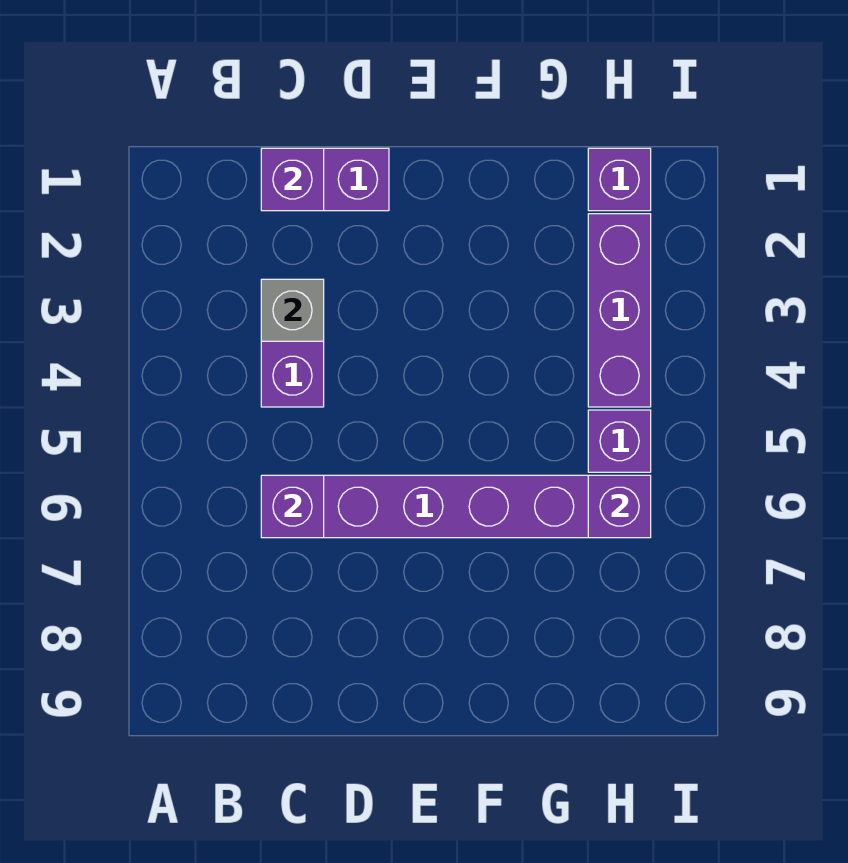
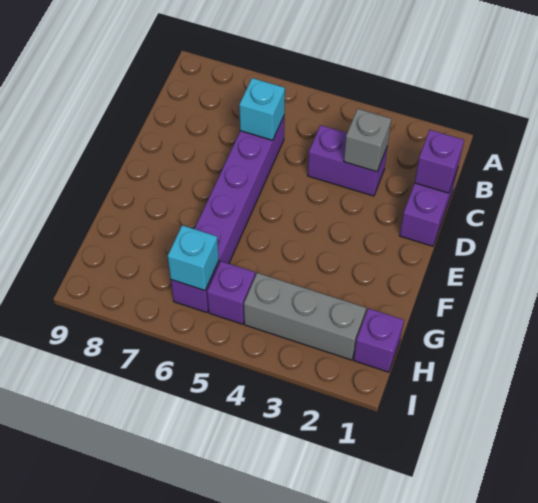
purple brick C6 level 2 -> cyan brick C6 level 2
purple brick H2:H4 level 1 -> grey brick H2:H4 level 1
purple brick H6 level 2 -> cyan brick H6 level 2

